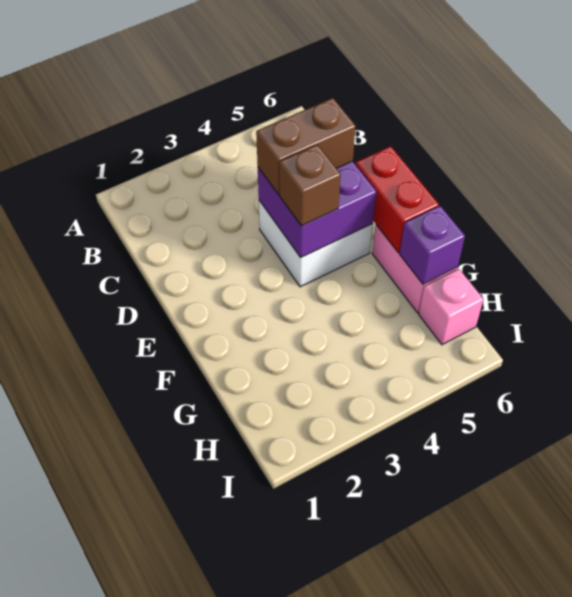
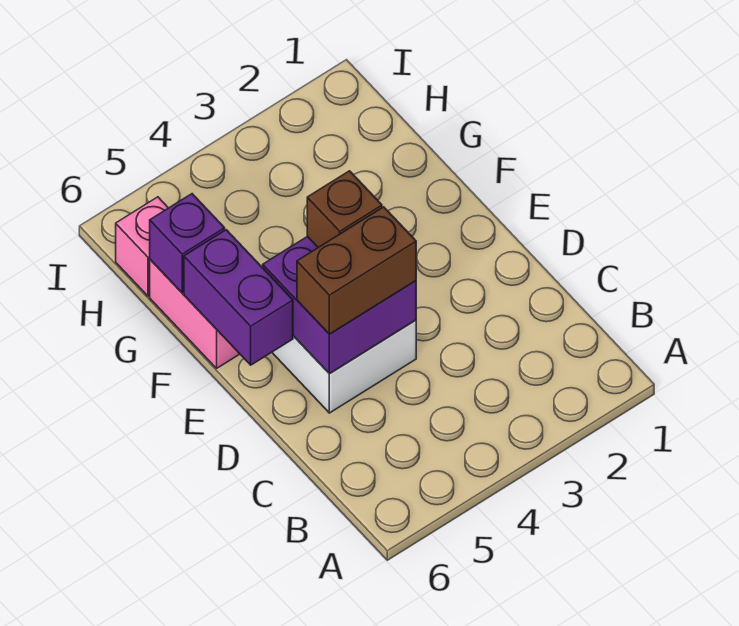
red brick E6:F6 level 2 -> purple brick E6:F6 level 2

